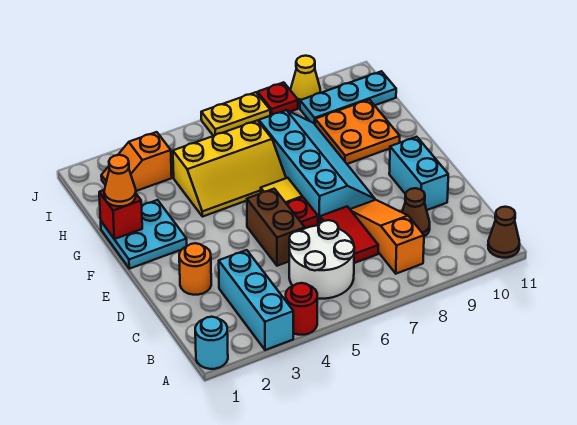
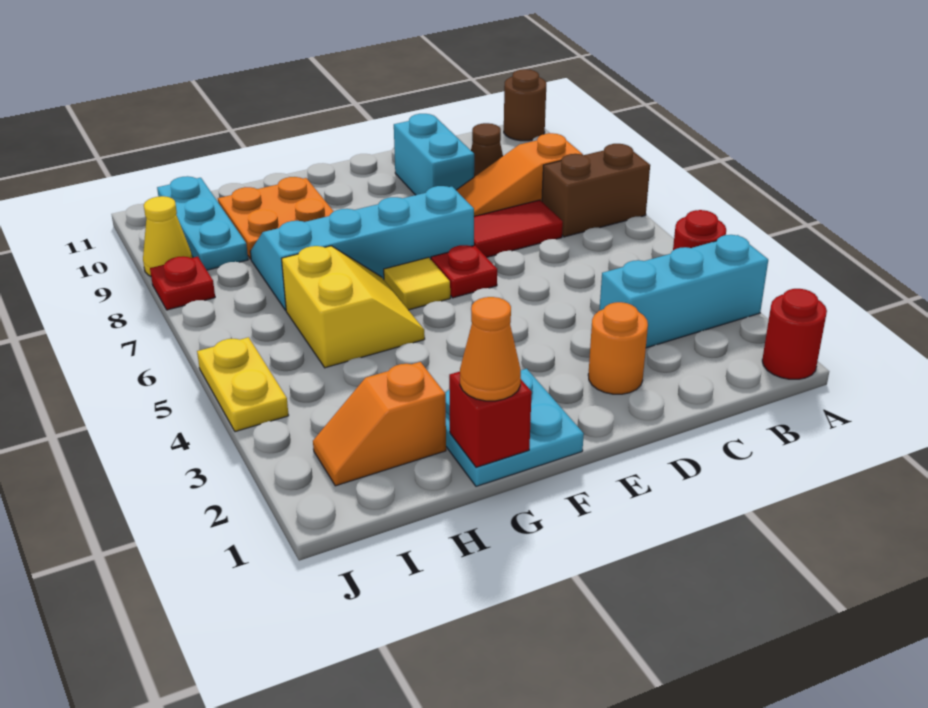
cyan round brick A1 level 1 -> red round brick A1 level 1
brown cone A11 level 1 -> brown round brick A11 level 1
white round brick B5:C6 level 1 -> none
brown brick D5:E5 level 1 -> brown brick A7:B7 level 1
cyan brick D10:E10 level 1 -> cyan brick D9:D10 level 1
yellow slope G4:H6 level 1 top H -> yellow slope G5:H6 level 1 top H
orange slope I2:I3 level 1 top 3 -> orange slope H2:I2 level 1 top H
yellow plate J6:J7 level 1 -> yellow plate J4:J5 level 1

